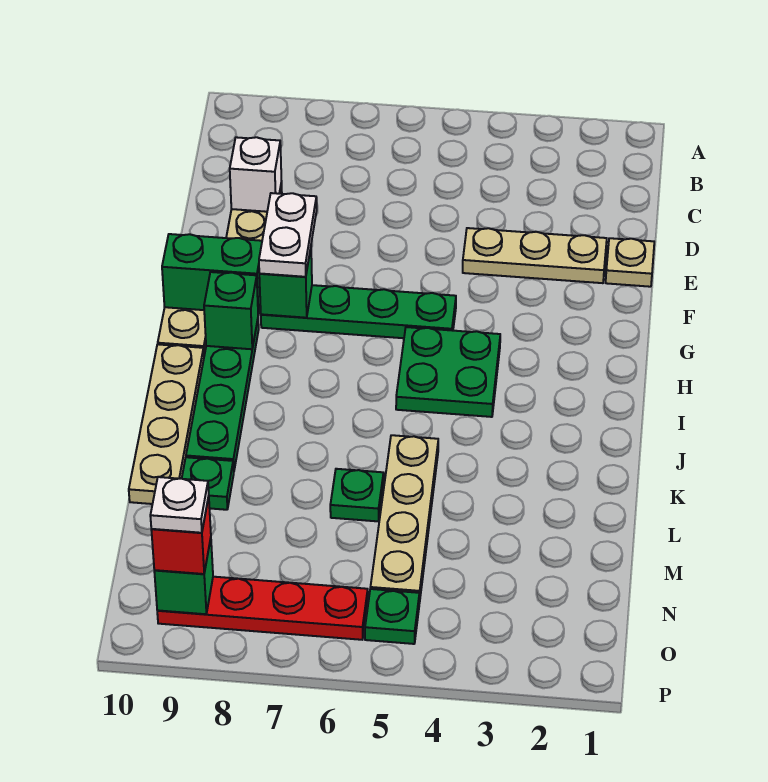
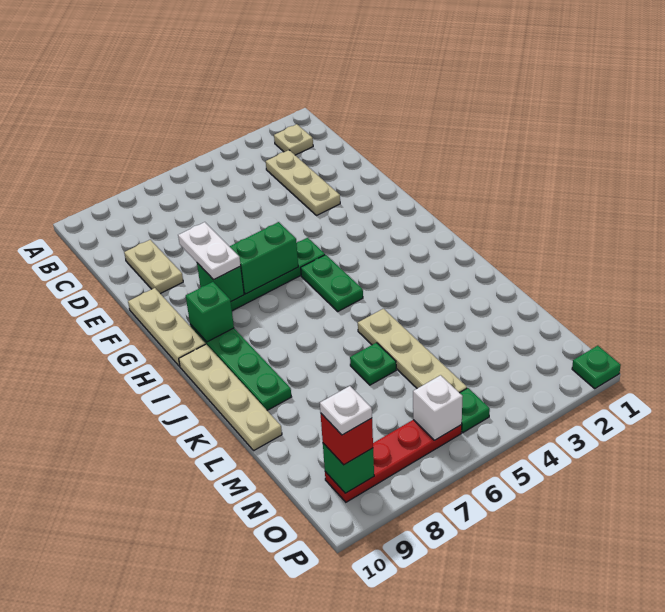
white brick D9 level 2 -> white brick O6 level 2
tan plate E1 level 1 -> tan plate B2 level 1
tan plate E2:E4 level 1 -> tan plate C3:E3 level 1
green brick G9:G10 level 2 -> green brick G6:G7 level 2
green plate H4:I5 level 1 -> green plate H5:I5 level 1
green plate L9 level 1 -> green plate P1 level 1

